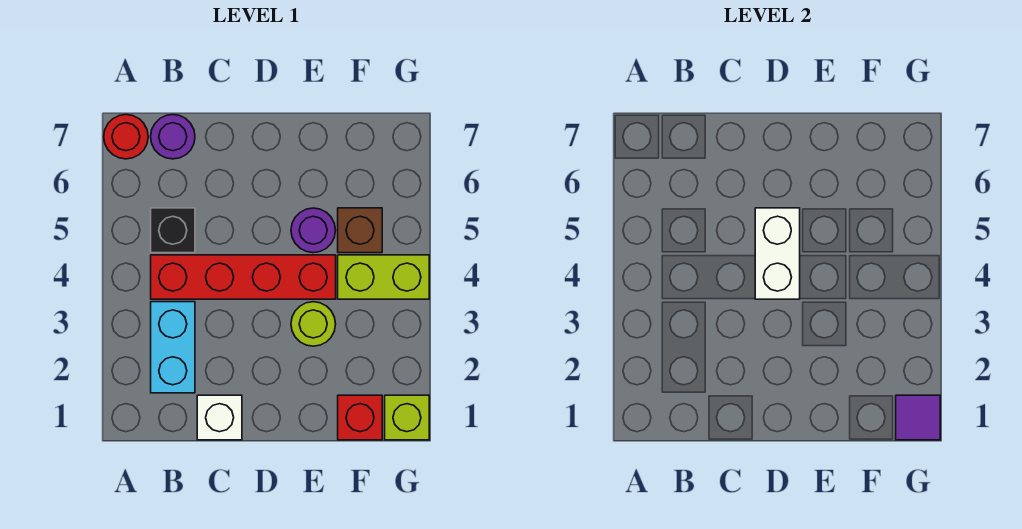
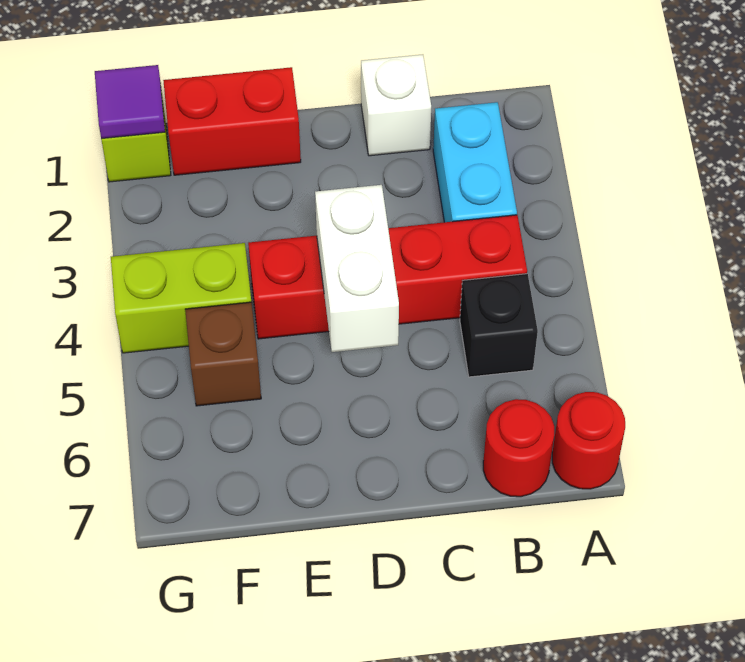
purple round brick B7 level 1 -> red round brick B7 level 1
lime round brick E3 level 1 -> none
purple round brick E5 level 1 -> none
red brick F1 level 1 -> red brick E1:F1 level 1

